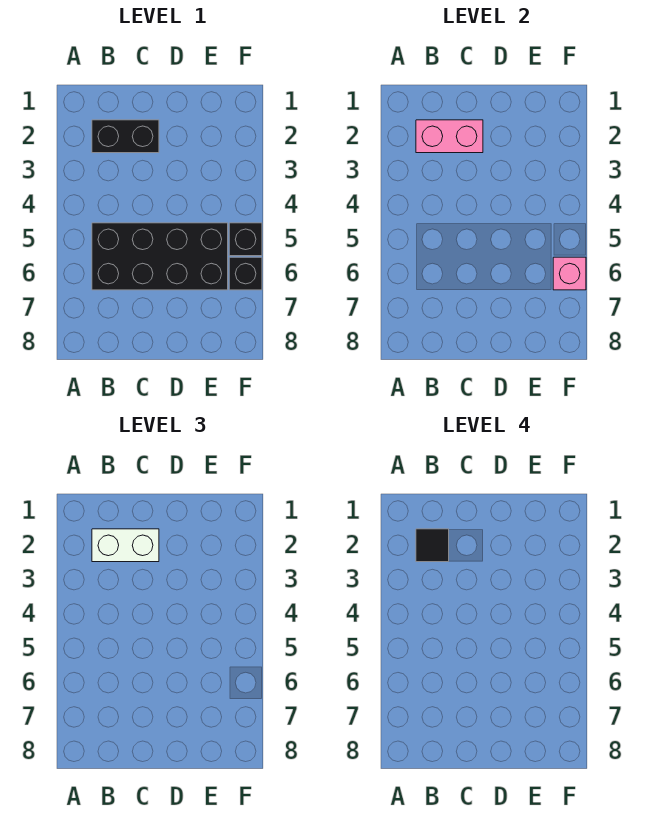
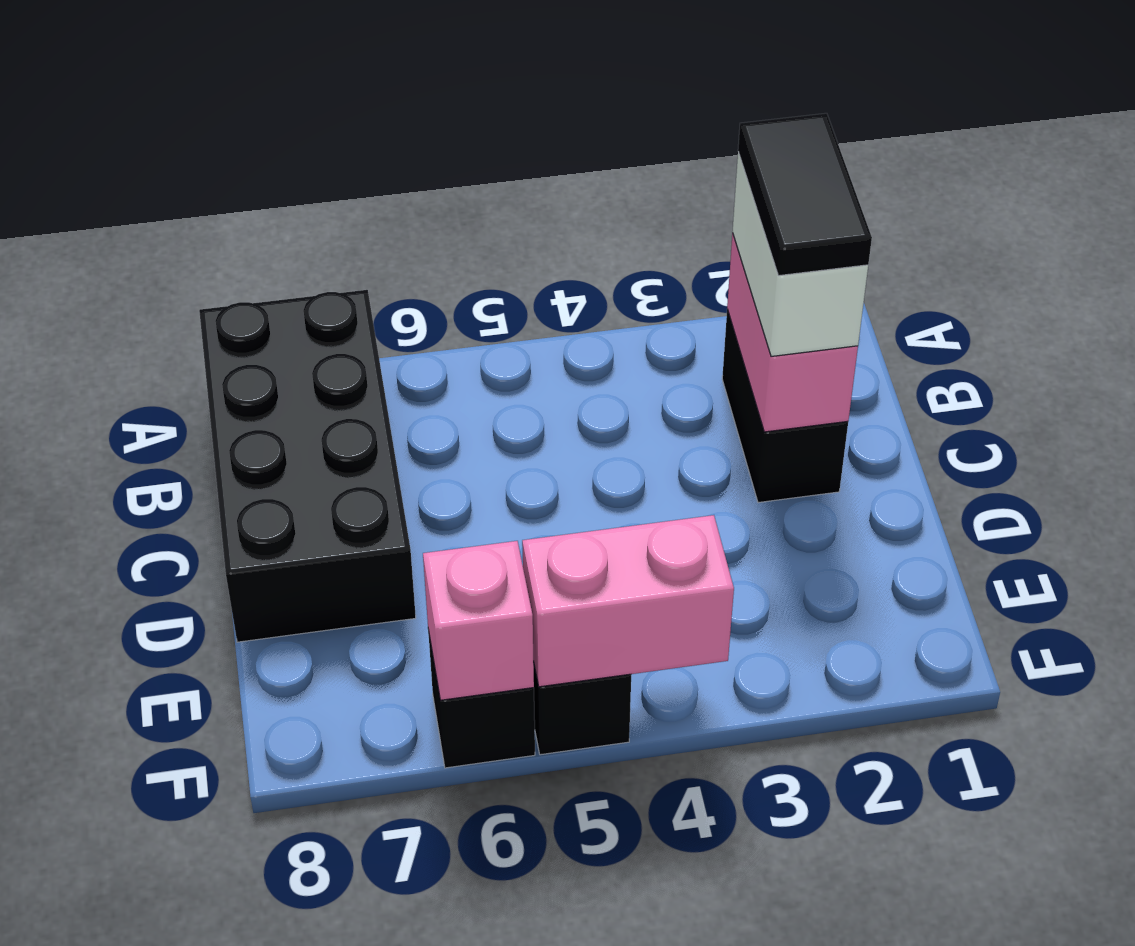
black tile B2 level 4 -> black tile B2:C2 level 4
black brick B5:E6 level 1 -> black brick A7:D8 level 1
none -> pink brick F4:F5 level 2

